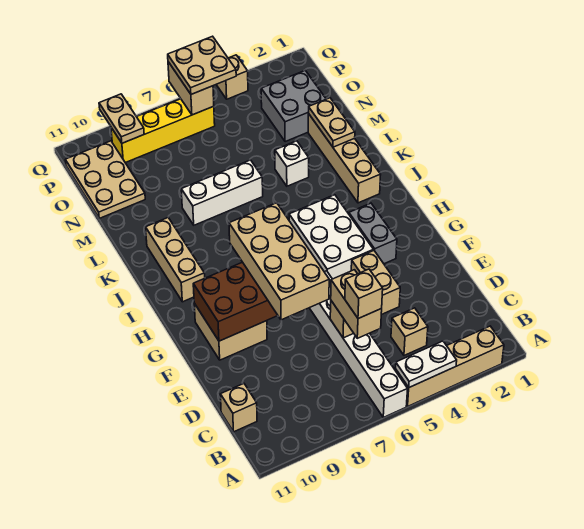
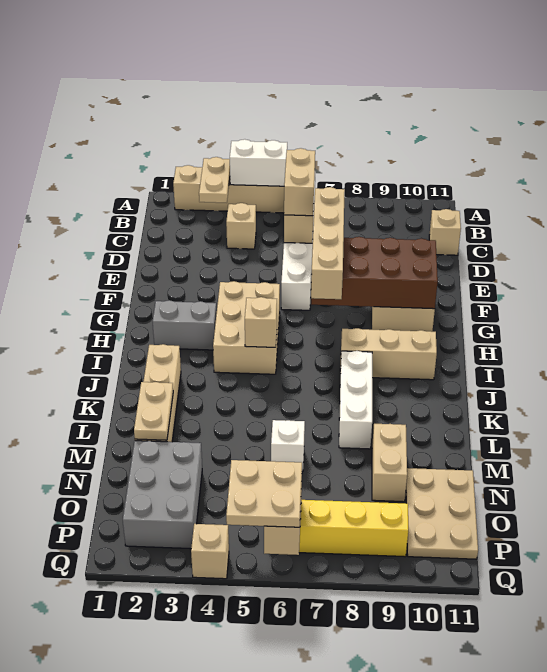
white plate A4:A5 level 2 -> white brick A4:A5 level 2
tan brick C6 level 4 -> tan brick I5 level 2
tan brick E4:F4 level 1 -> tan brick M9:N9 level 1
tan brick E7:H8 level 3 -> tan brick E7:H7 level 3
grey brick G3:H3 level 1 -> grey brick H2:H3 level 1
white brick G4:I5 level 1 -> tan brick G4:I5 level 1
tan brick I10:K10 level 1 -> tan brick I8:I10 level 1
white brick L4 level 1 -> white brick M6 level 1
white brick L6:L8 level 1 -> white brick J8:L8 level 1
grey brick N2:O3 level 1 -> grey brick N2:P3 level 1
tan plate P9:Q9 level 2 -> tan plate A3:B3 level 2

